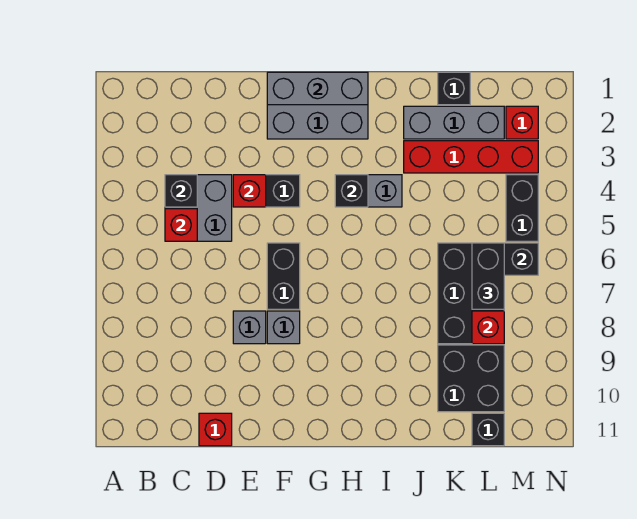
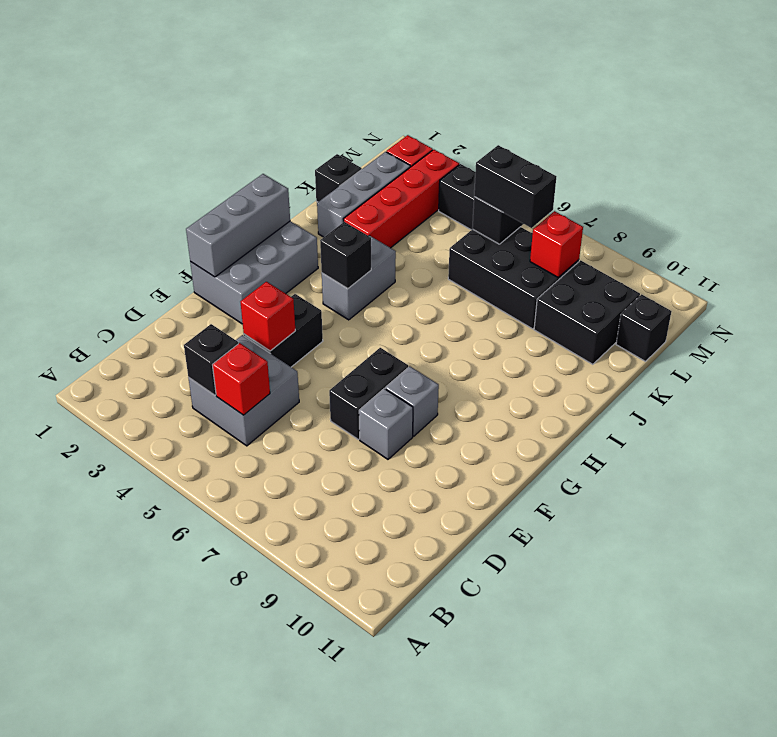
red brick D11 level 1 -> none
black brick F6:F7 level 1 -> black brick E7:F7 level 1

